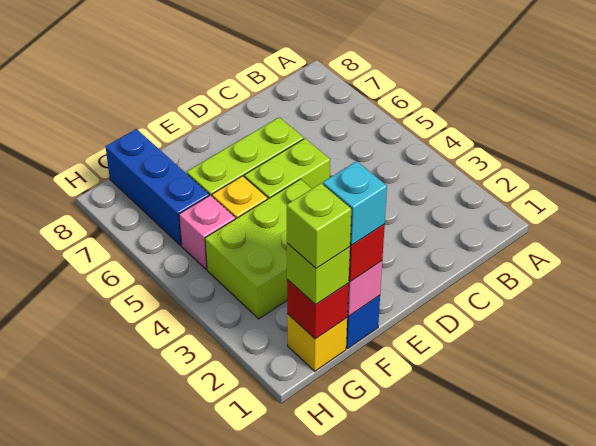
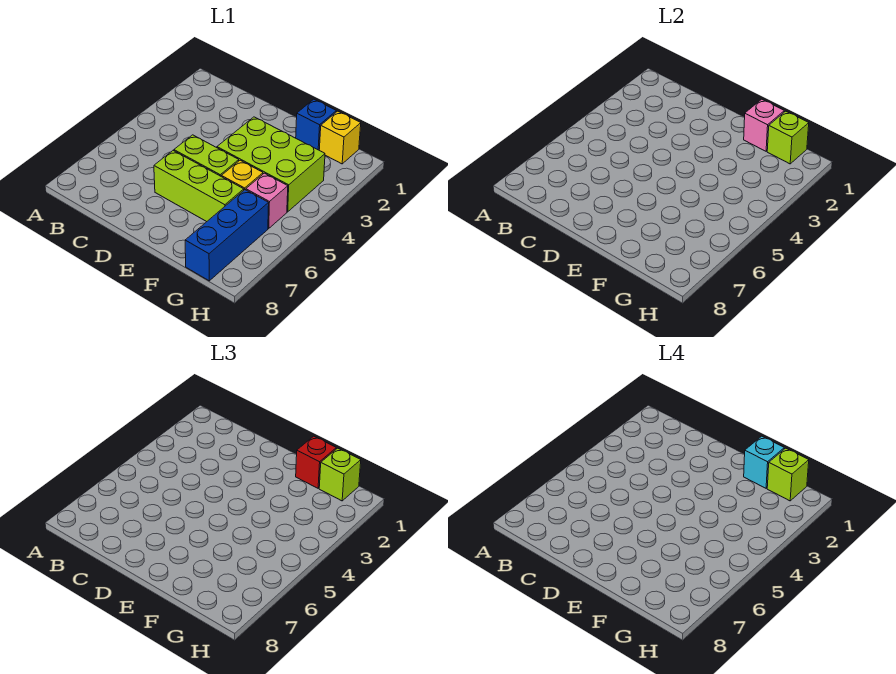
red brick G1 level 2 -> lime brick G1 level 2

